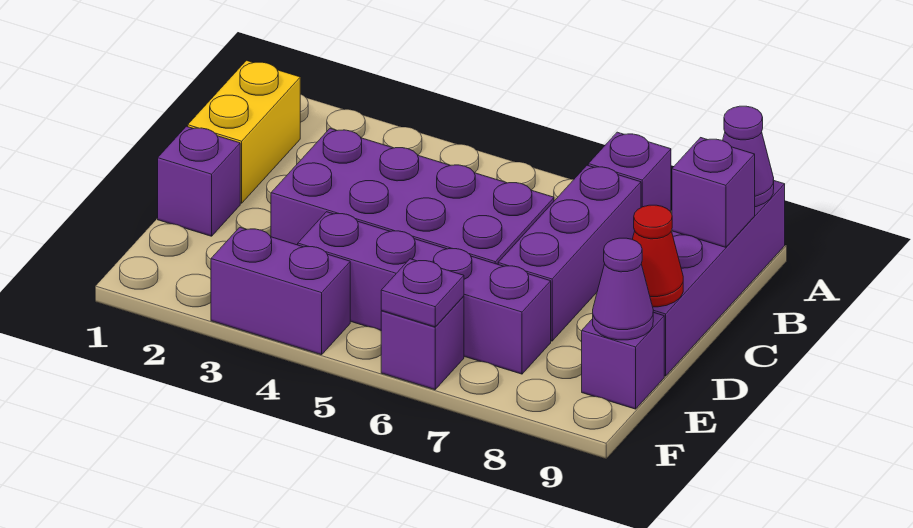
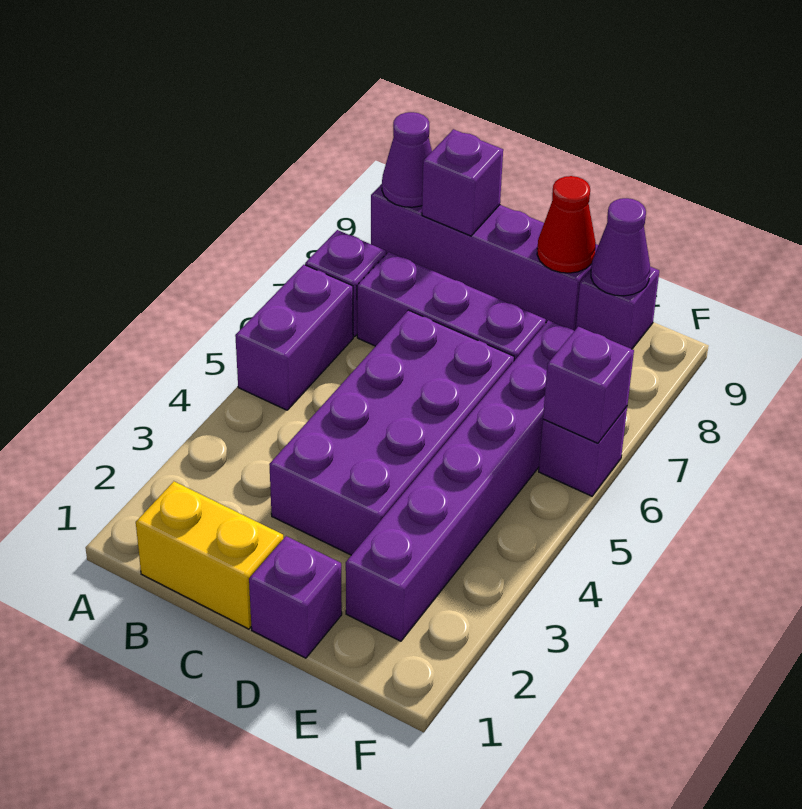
purple brick E4:E7 level 1 -> purple brick E2:E7 level 1
purple brick F3:F4 level 1 -> purple brick A5:A6 level 1
purple plate F6 level 2 -> purple brick F6 level 2

